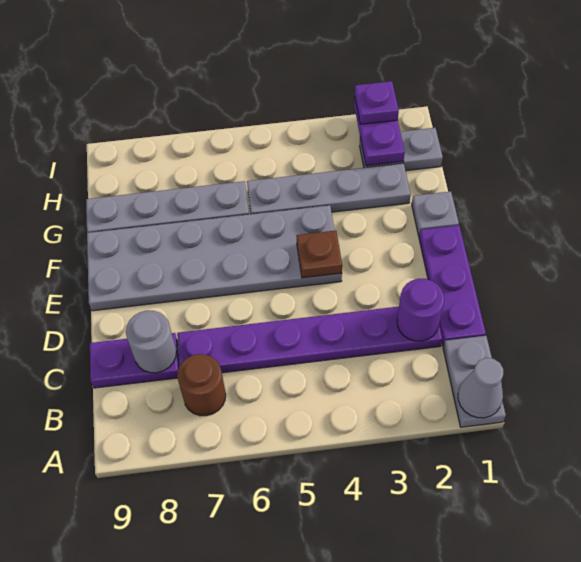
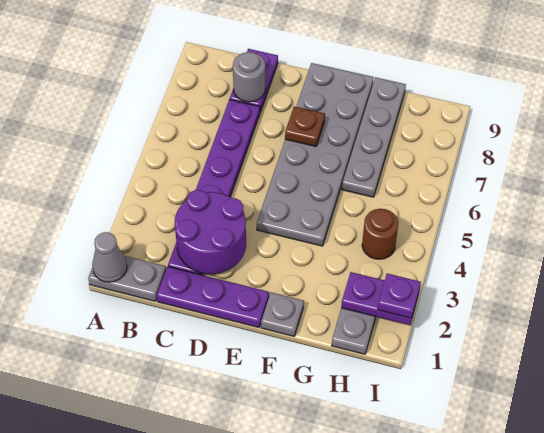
brown round brick B7 level 1 -> brown round brick H4 level 1
purple round brick C2 level 2 -> purple round brick C2:D3 level 2
brown plate E4 level 2 -> brown plate E7 level 2
grey plate G2:G5 level 1 -> none

